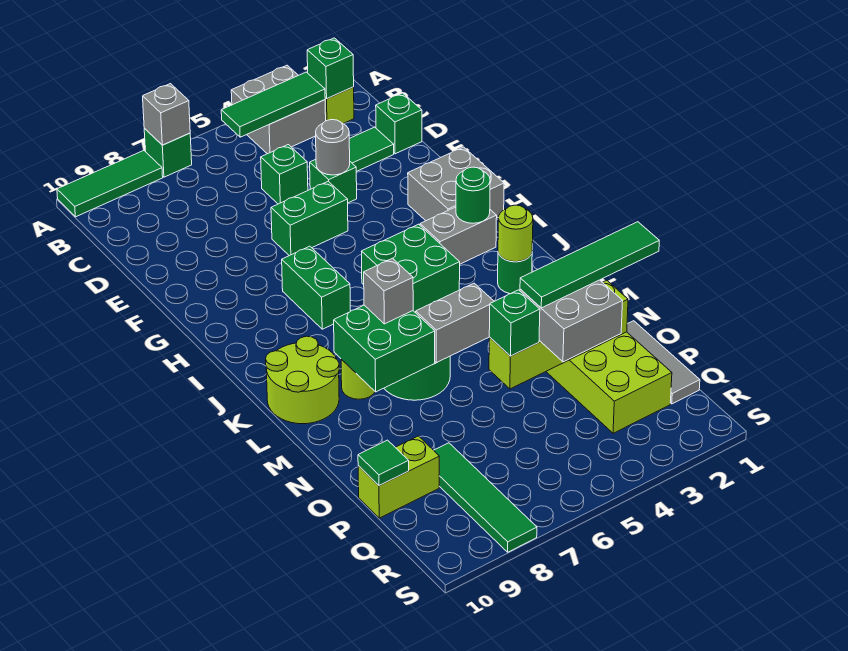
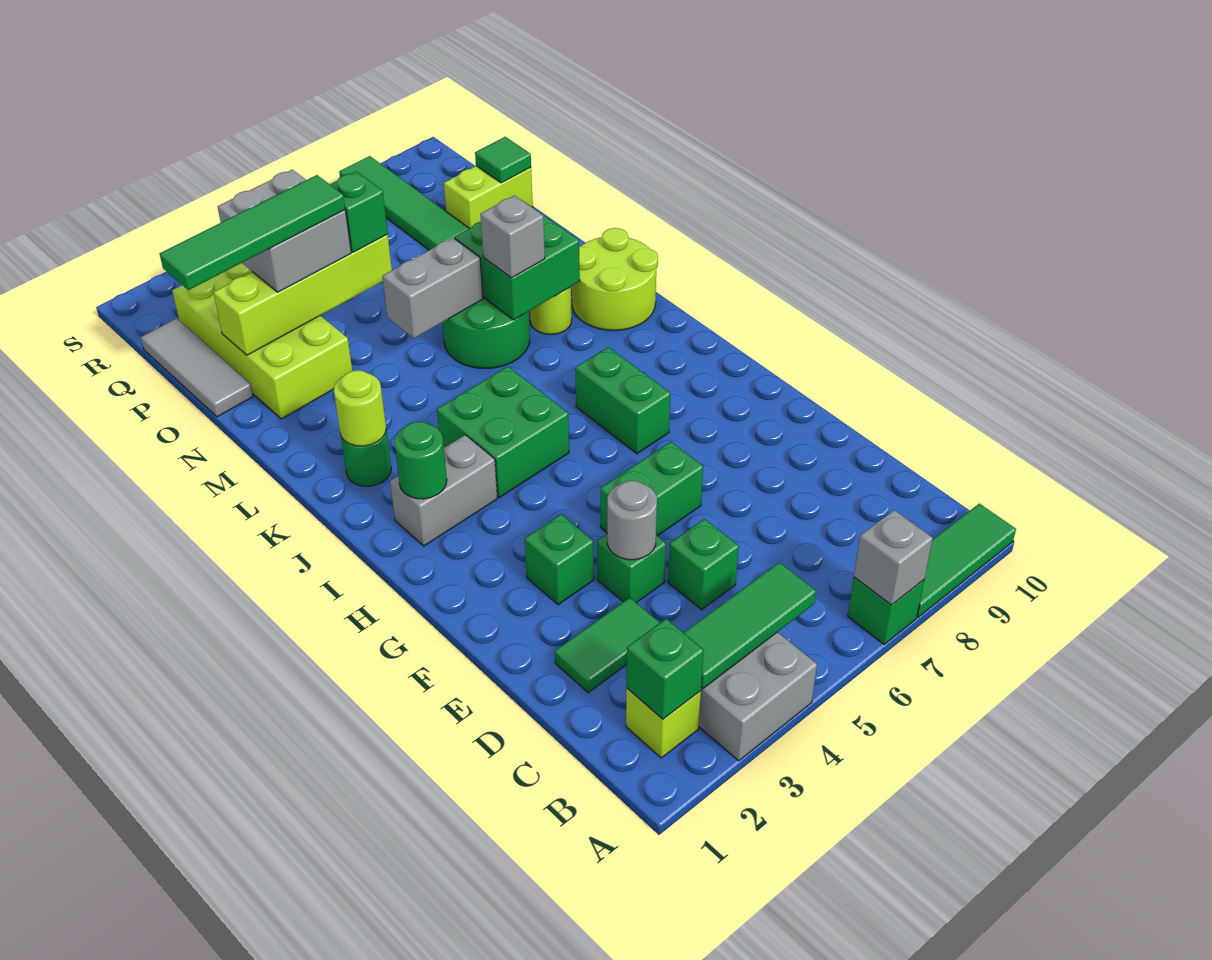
green brick D1 level 1 -> green brick F3 level 1
grey brick G1:H2 level 1 -> none

